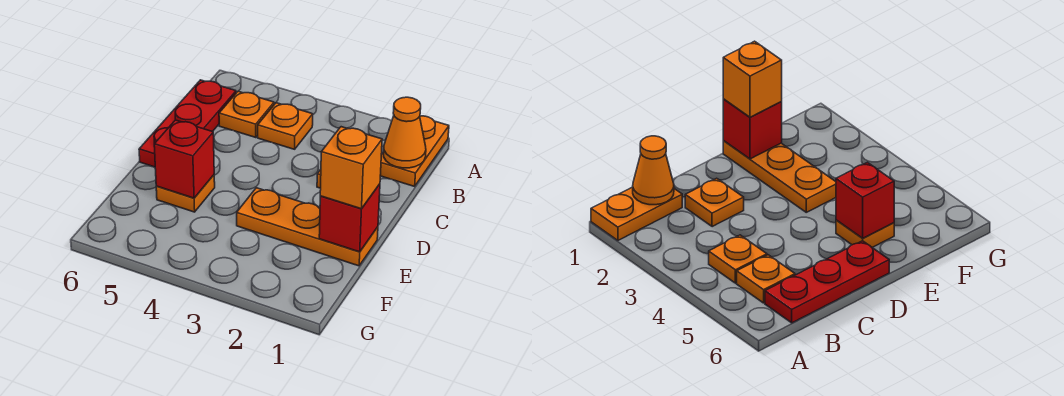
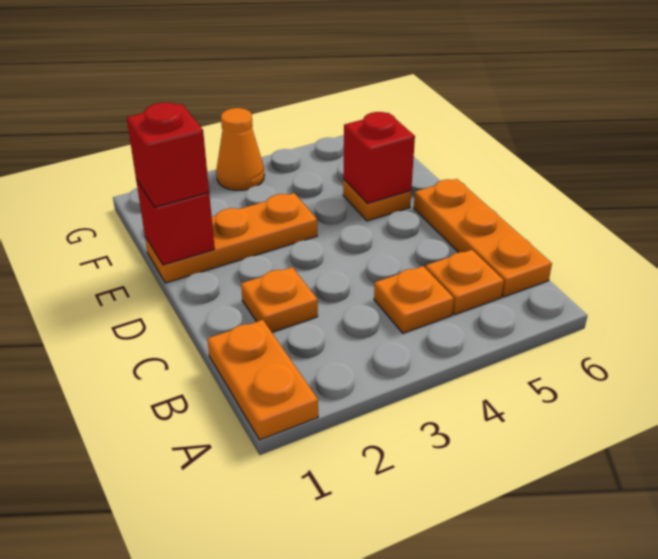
orange cone B1 level 2 -> orange cone G3 level 1
red plate B6:D6 level 1 -> orange plate B6:D6 level 1
orange brick E1 level 3 -> red brick E1 level 3

